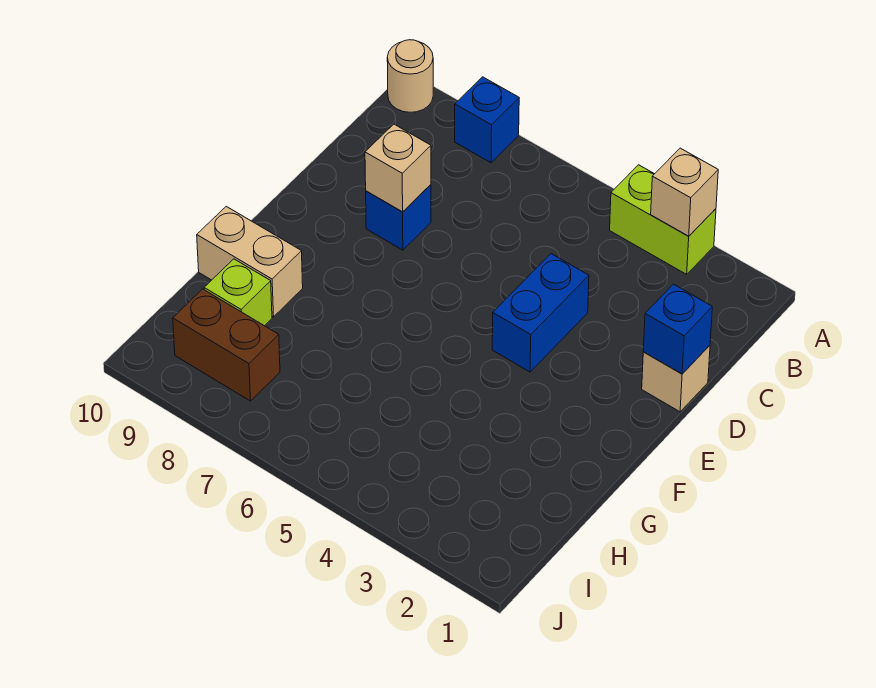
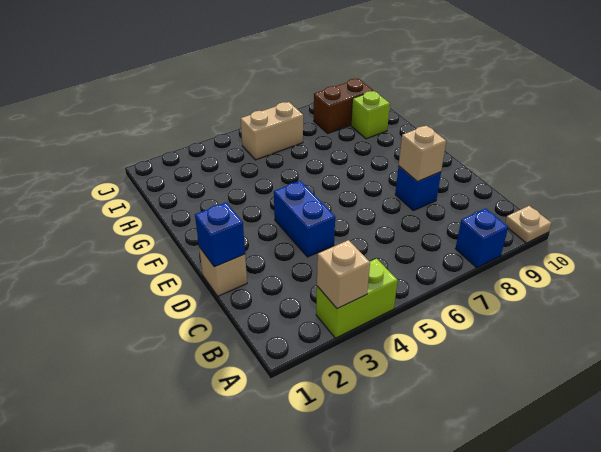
tan round brick A10 level 1 -> tan plate A10 level 1
tan brick G9:G10 level 1 -> tan brick I5:I6 level 1

